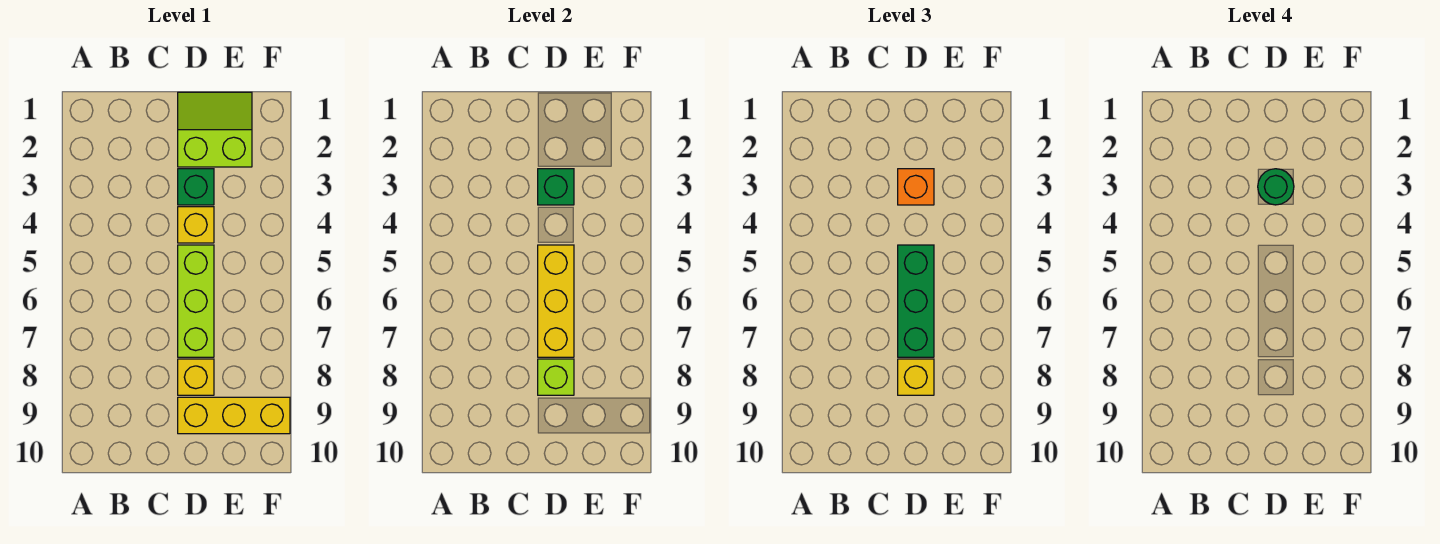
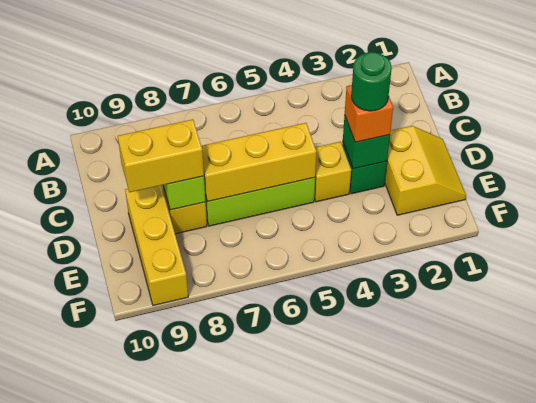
lime slope D1:E2 level 1 top 2 -> yellow slope D1:E2 level 1 top 2
green brick D5:D7 level 3 -> none
yellow brick D8 level 3 -> yellow brick D8:D9 level 3

